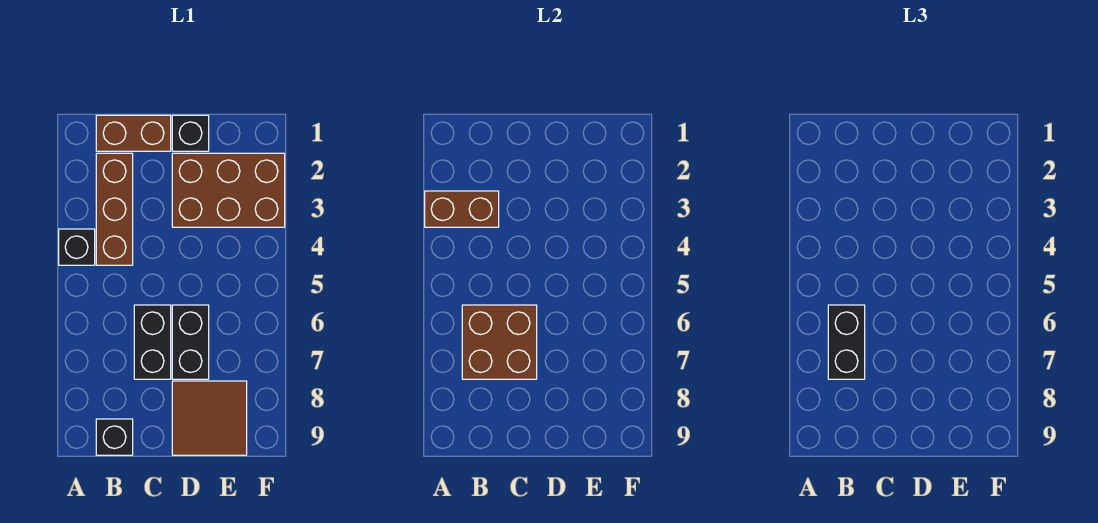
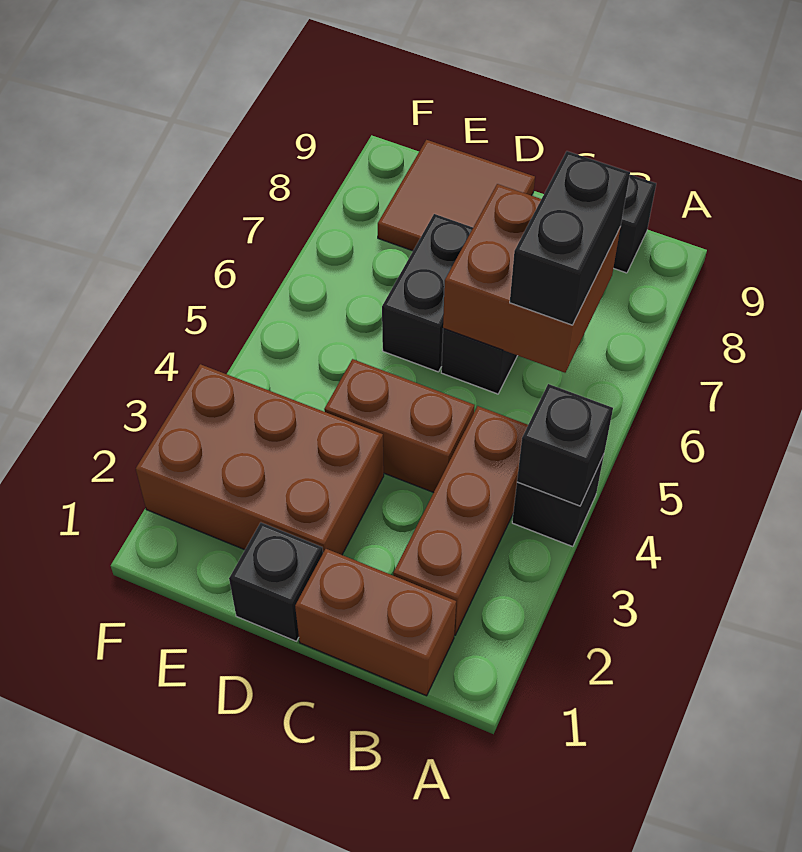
brown brick A3:B3 level 2 -> brown brick C4:D4 level 1
none -> black brick A4 level 2

